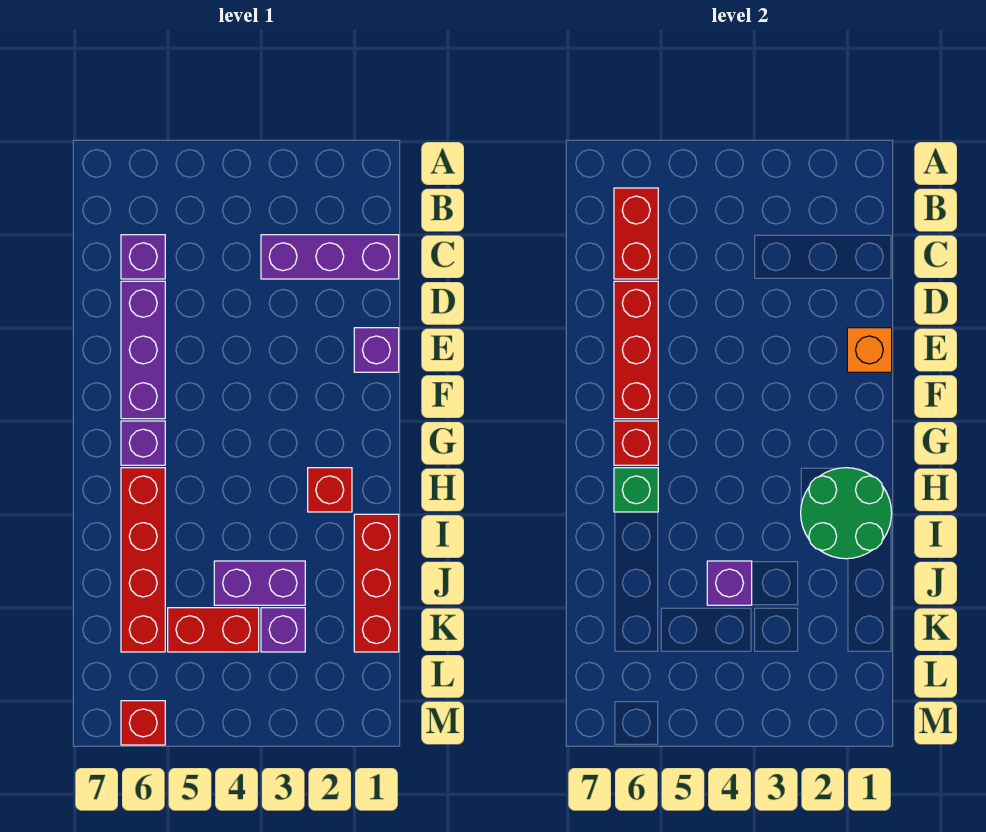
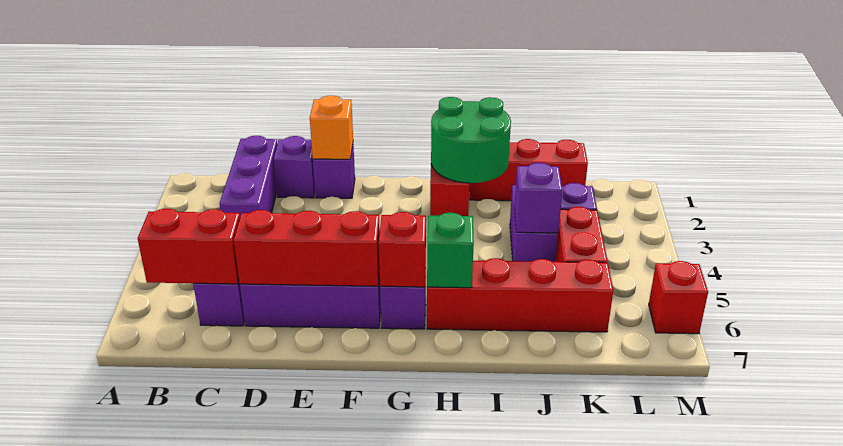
none -> purple brick D1 level 1

